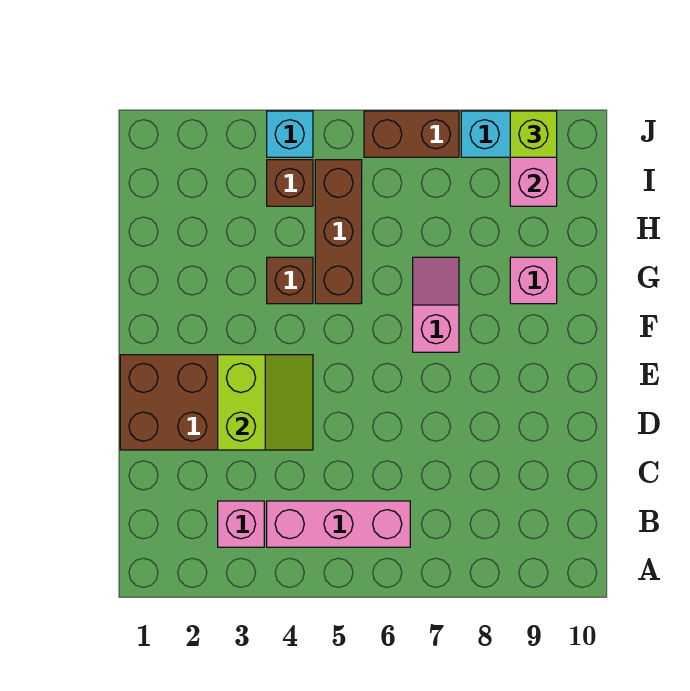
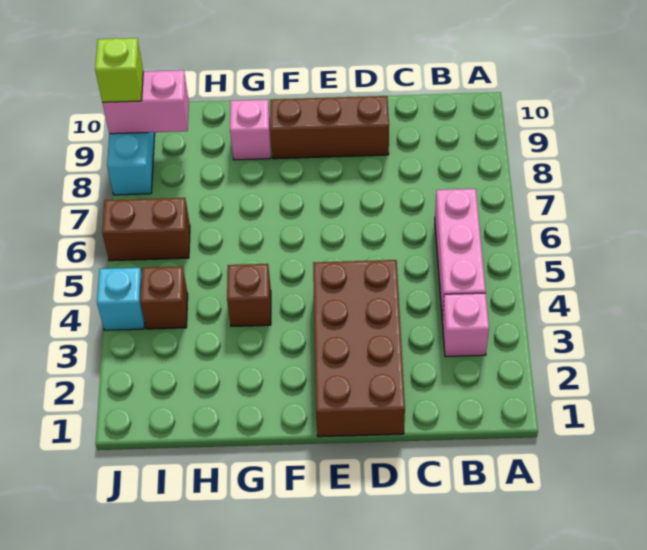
lime slope D3:E4 level 2 top 3 -> none
pink slope F7:G7 level 1 top F -> none
brown brick G5:I5 level 1 -> brown brick D9:F9 level 1
brown brick J6:J7 level 1 -> brown brick I6:J6 level 1

